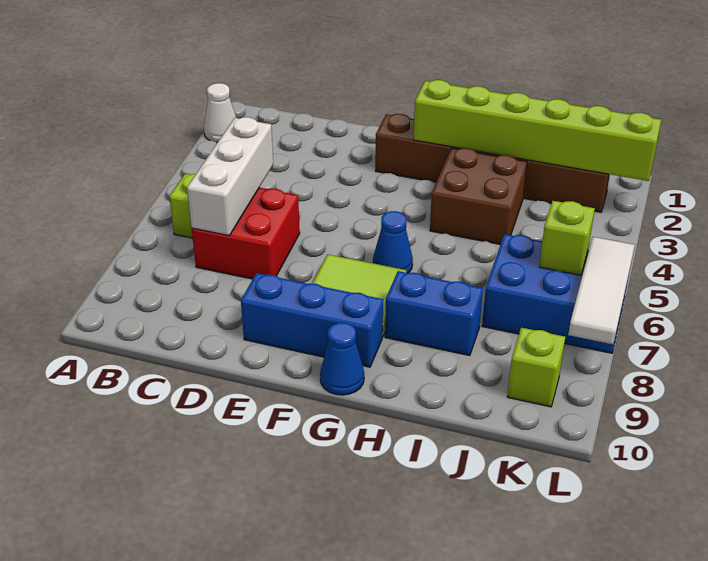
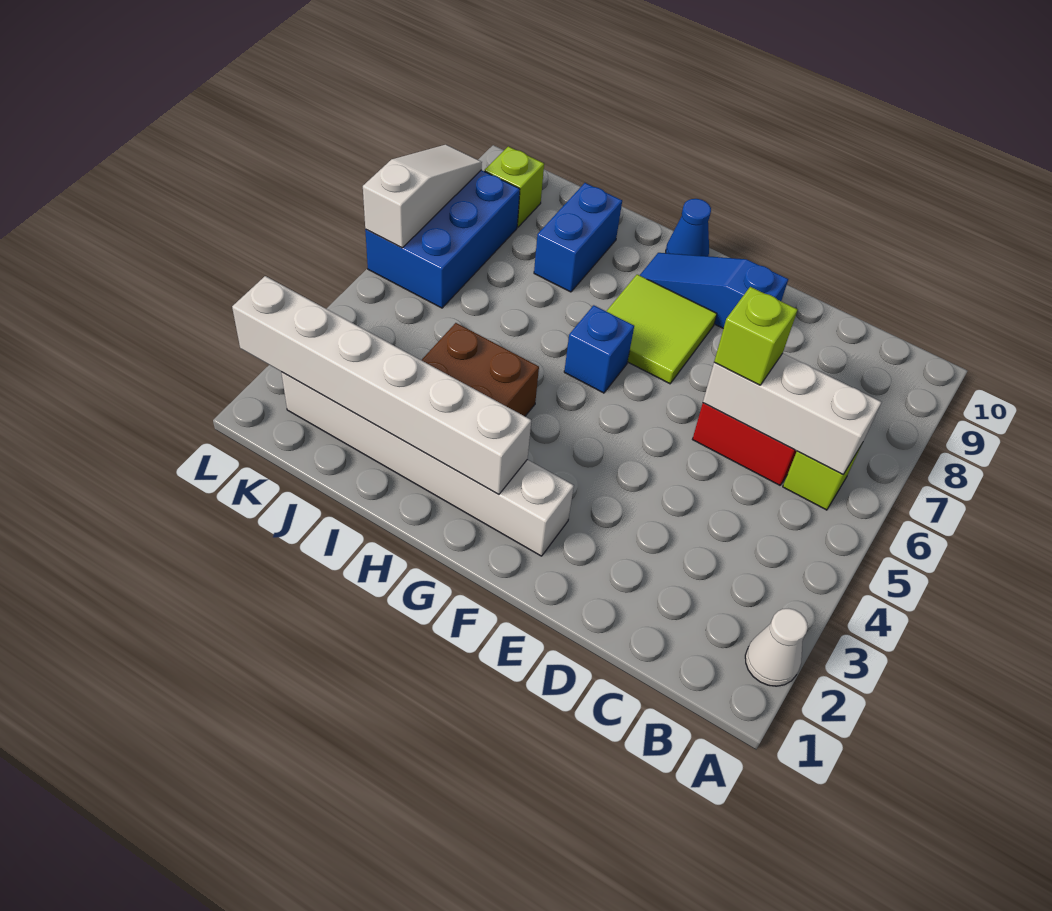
white brick C5:C7 level 2 -> white brick B6:D6 level 2
blue brick E9:G9 level 1 -> blue slope E9:G9 level 1 top E
brown brick F2:K2 level 1 -> white brick F2:K2 level 1
lime brick G2:L2 level 2 -> white brick G2:L2 level 2
blue cone G6 level 1 -> blue brick G6 level 1
blue brick H8:I8 level 1 -> blue brick I8:I9 level 1
blue brick J6:L7 level 1 -> blue brick K6:L8 level 1
lime brick K6 level 2 -> lime brick D6 level 3
white tile L6:L8 level 2 -> white slope L6:L8 level 2 top 6

